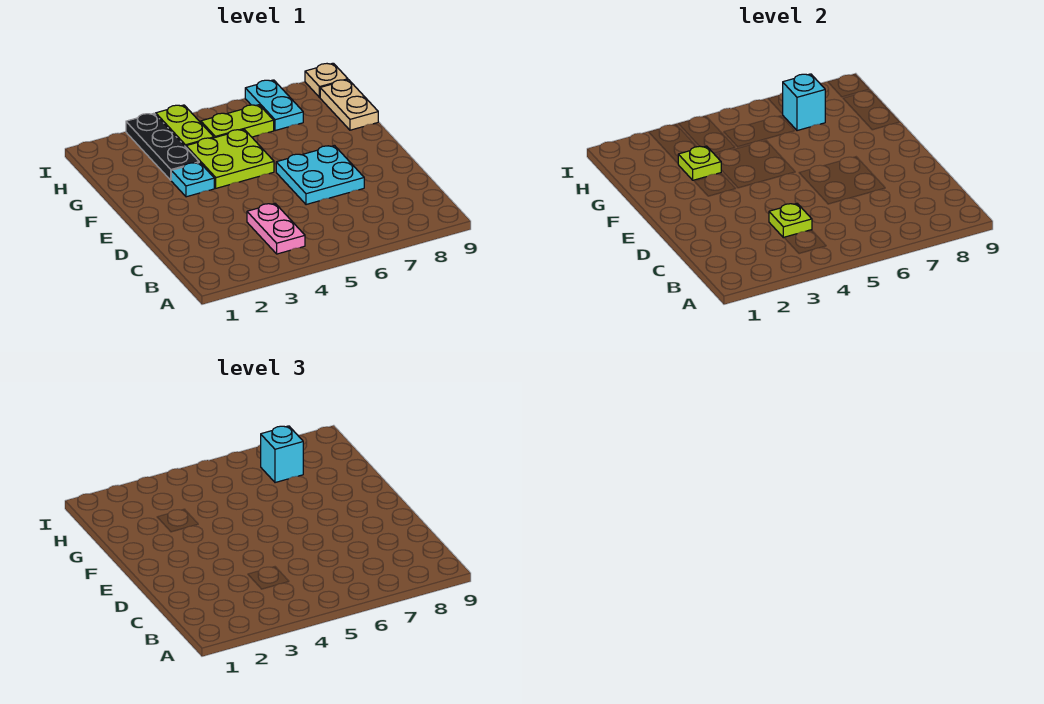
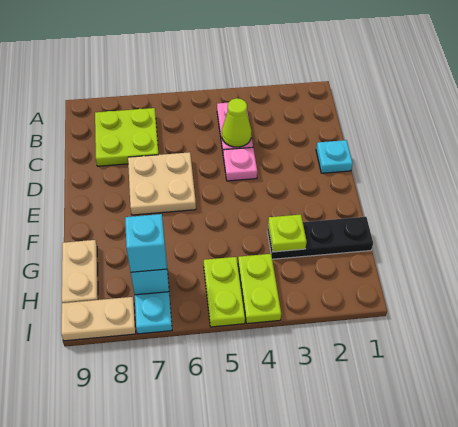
lime plate C4 level 2 -> lime cone C4 level 2
none -> pink plate D4 level 1
cyan plate D6:E7 level 1 -> tan plate D6:E7 level 1
cyan plate F3 level 1 -> cyan plate D1 level 1
lime plate F4:G5 level 1 -> lime plate B7:C8 level 1
black plate G3:I3 level 1 -> black plate G1:G3 level 1
lime plate H5:H6 level 1 -> lime plate H5:I5 level 1
tan plate I9 level 1 -> tan plate I8:I9 level 1

